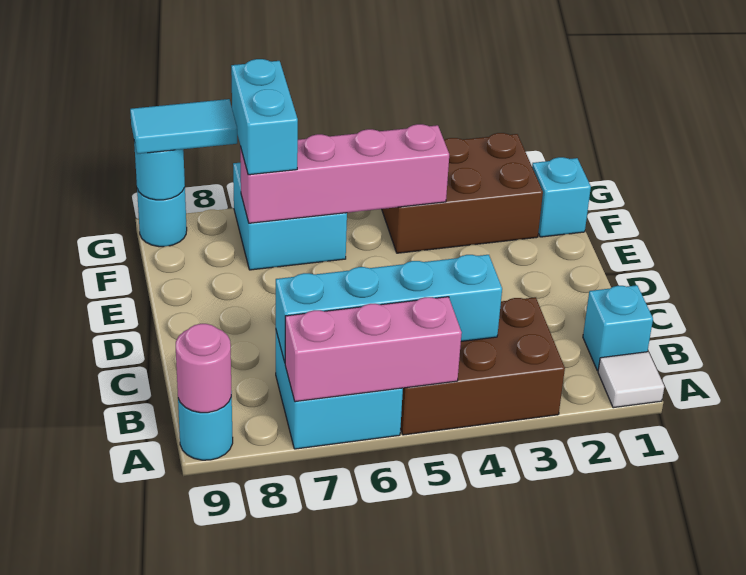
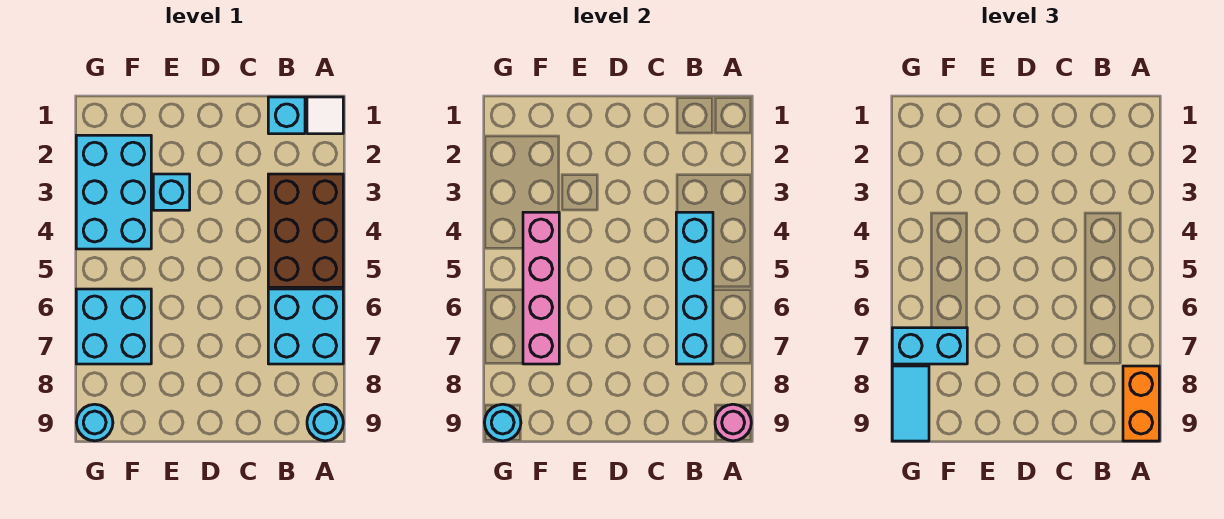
pink brick A5:A7 level 2 -> none
none -> orange brick A8:A9 level 3
cyan brick F1 level 1 -> cyan brick E3 level 1
brown brick F2:G4 level 1 -> cyan brick F2:G4 level 1

